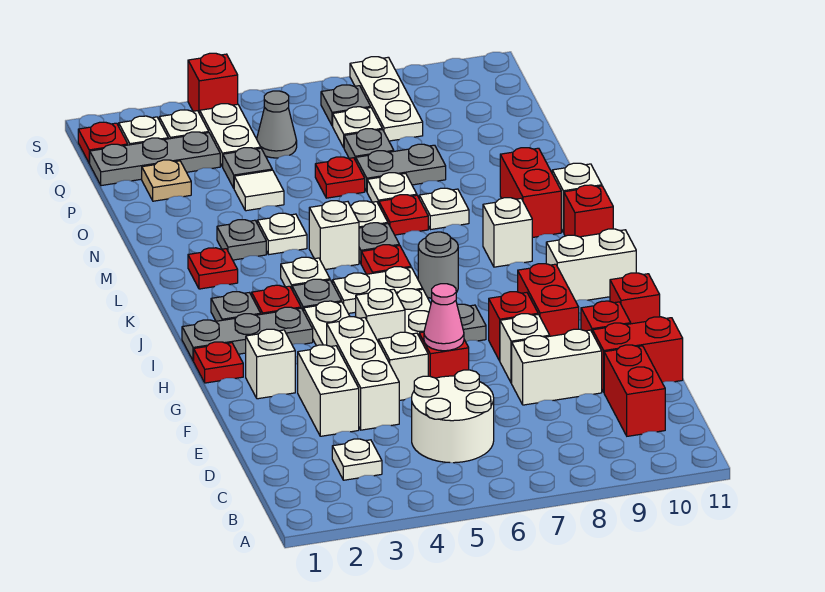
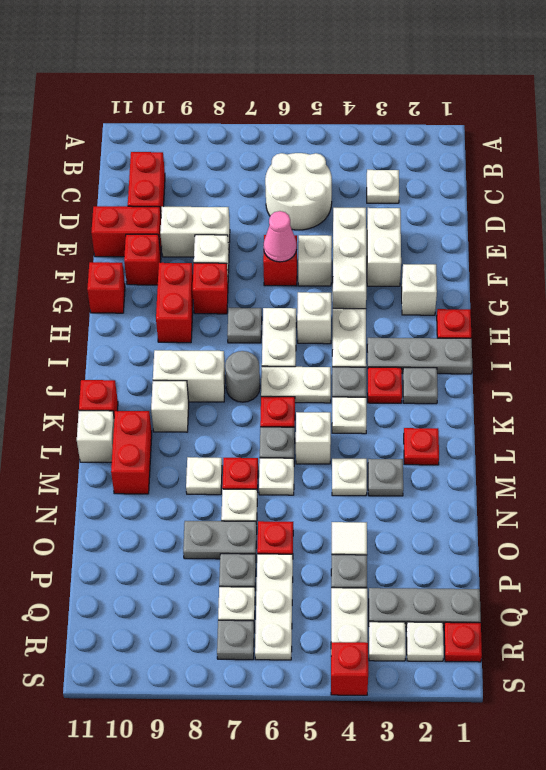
white brick I10:I11 level 1 -> white brick J8:J9 level 1
tan plate P2 level 1 -> none
grey cone Q5 level 1 -> none
white plate Q8:S8 level 1 -> white plate P6:R6 level 1

